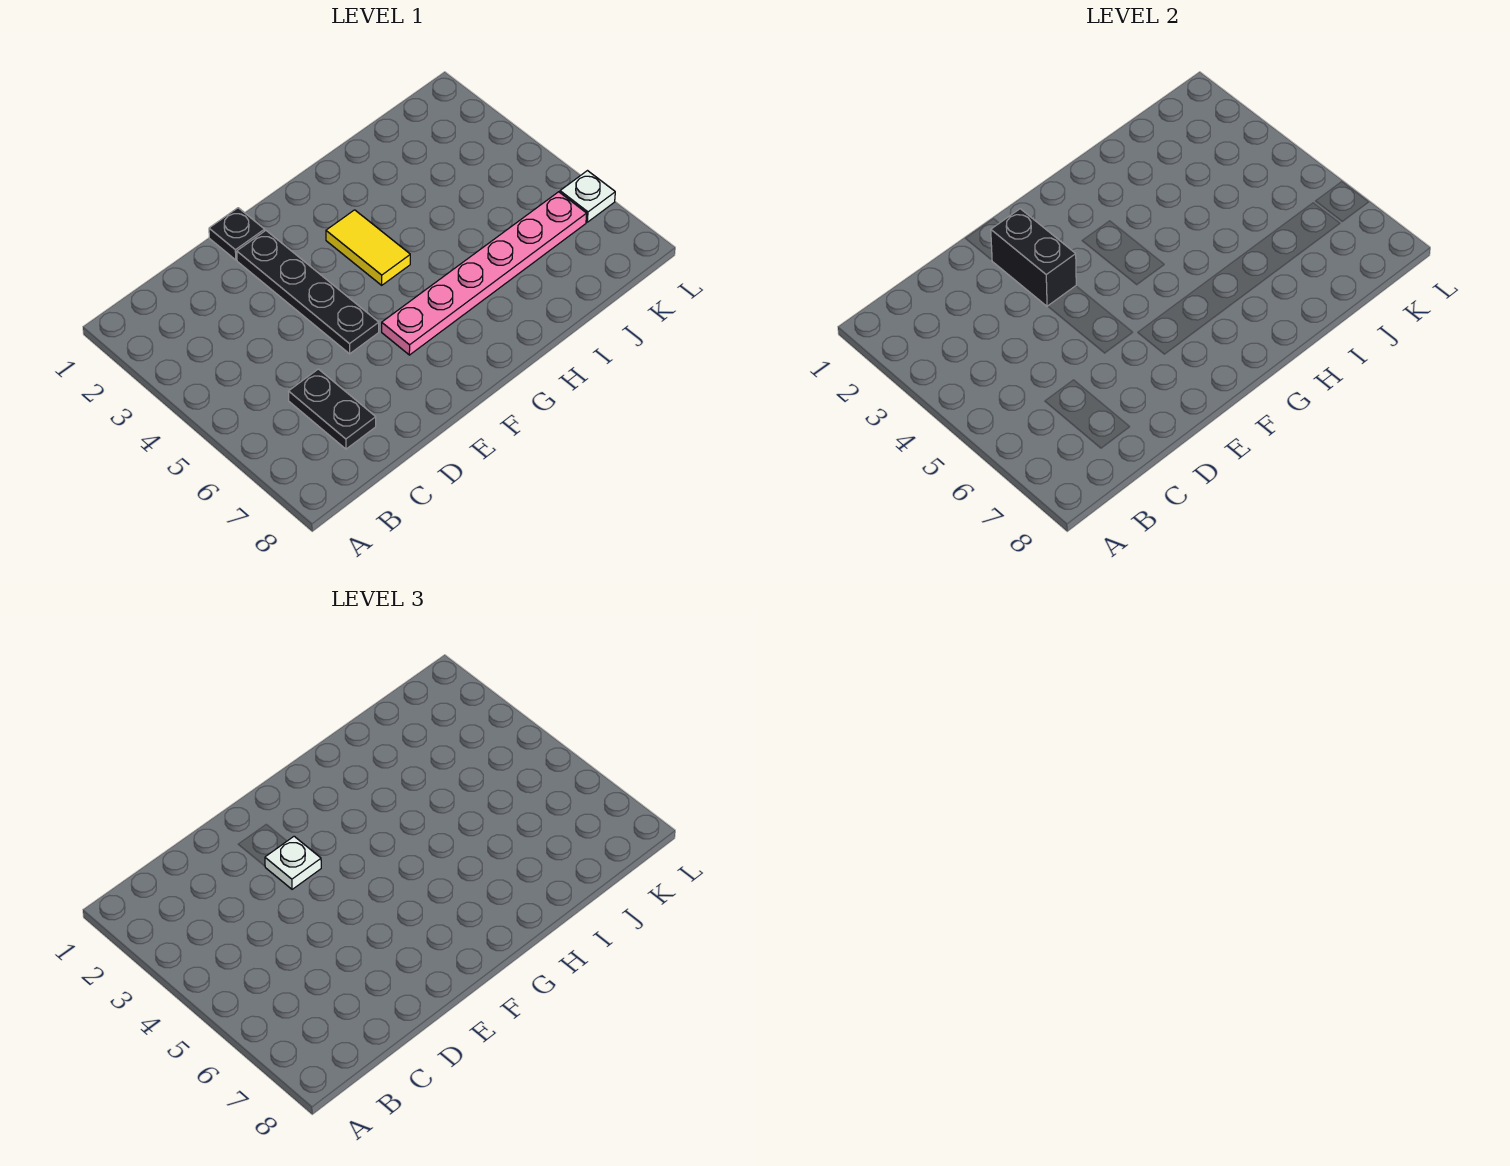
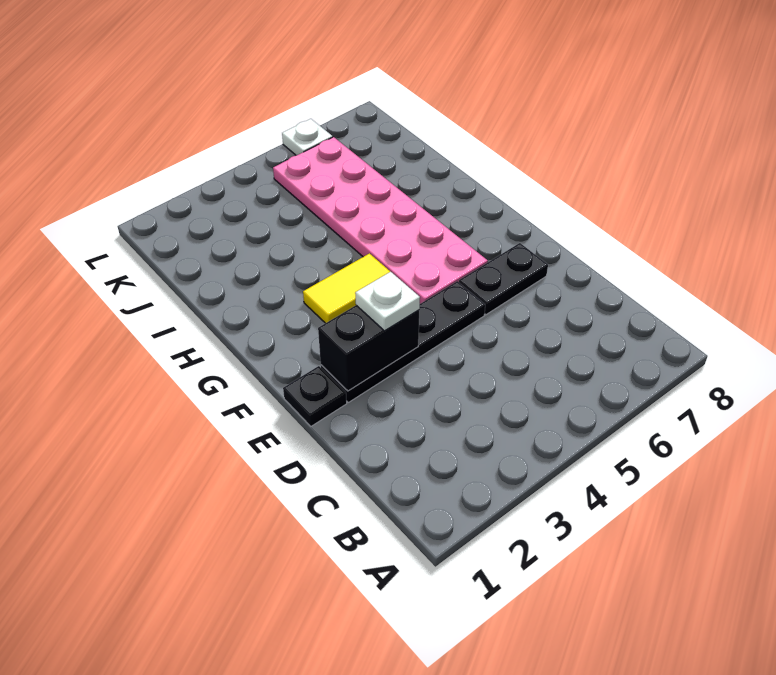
black plate C6:C7 level 1 -> black plate E6:E7 level 1
pink plate F6:K6 level 1 -> pink plate F5:K6 level 1

